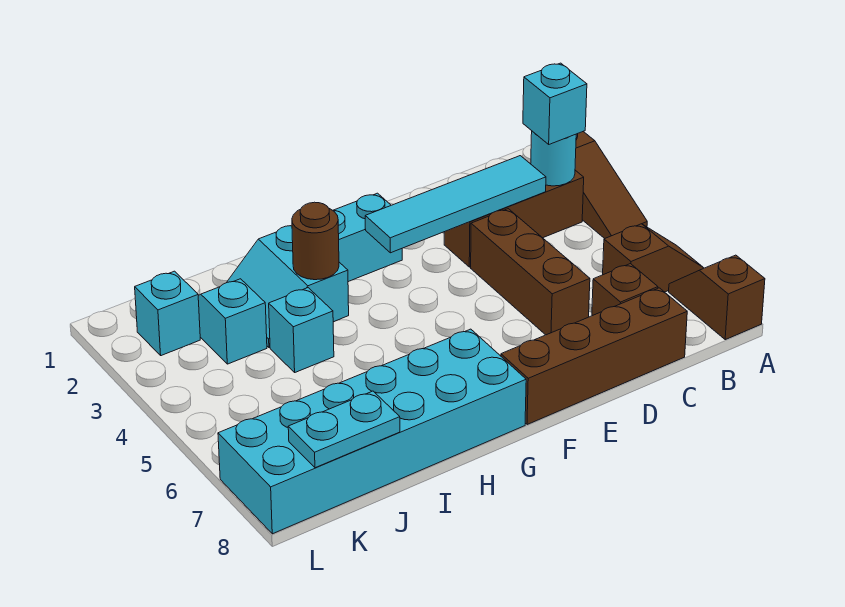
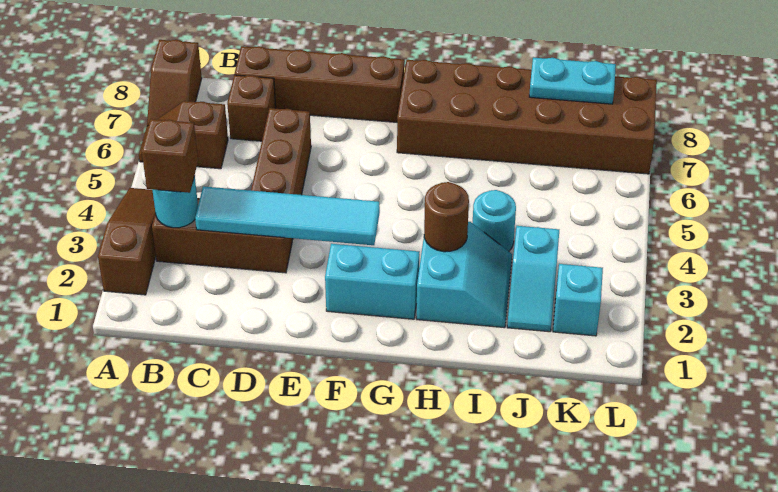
cyan brick B3 level 3 -> brown brick B3 level 3
cyan brick G7:L8 level 1 -> brown brick G7:L8 level 1
cyan brick I4 level 1 -> cyan round brick I4 level 1

